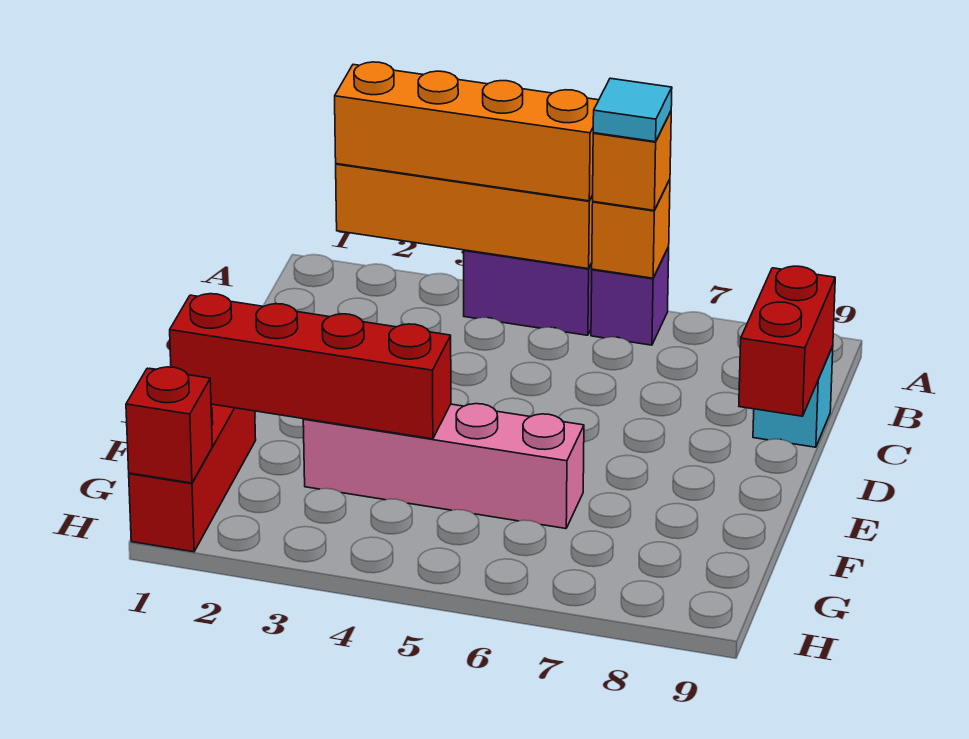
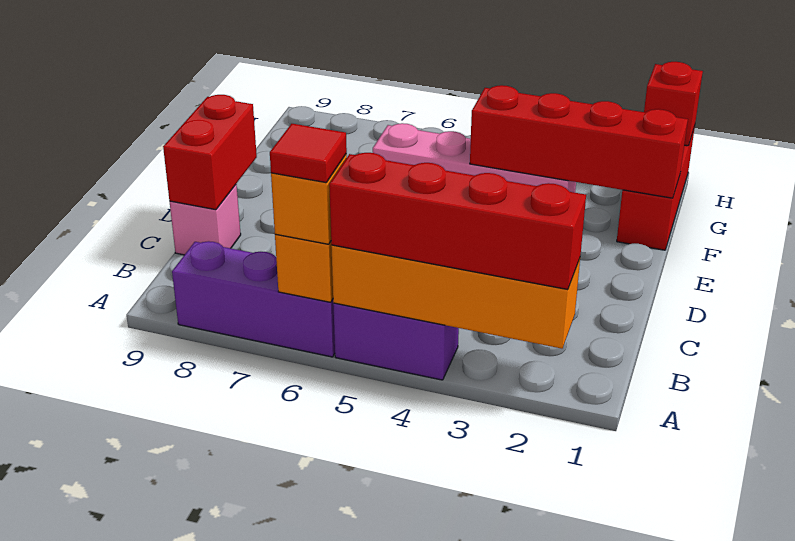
orange brick A2:A5 level 3 -> red brick A2:A5 level 3
purple brick A6 level 1 -> purple brick A6:A8 level 1
cyan tile A6 level 4 -> red tile A6 level 4
cyan brick C9 level 1 -> pink brick C9 level 1

